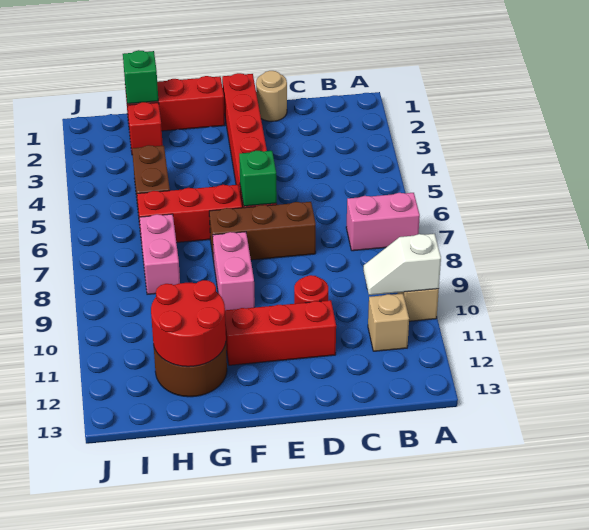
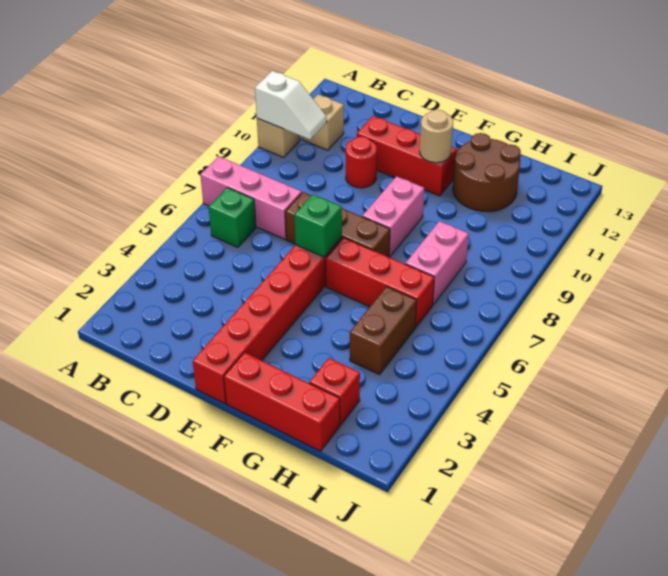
pink brick A7:B7 level 1 -> pink brick A7:C7 level 1
tan round brick D1 level 1 -> tan round brick F11 level 2
red round brick G11:H12 level 2 -> none
green brick H1 level 2 -> green brick B6 level 1

